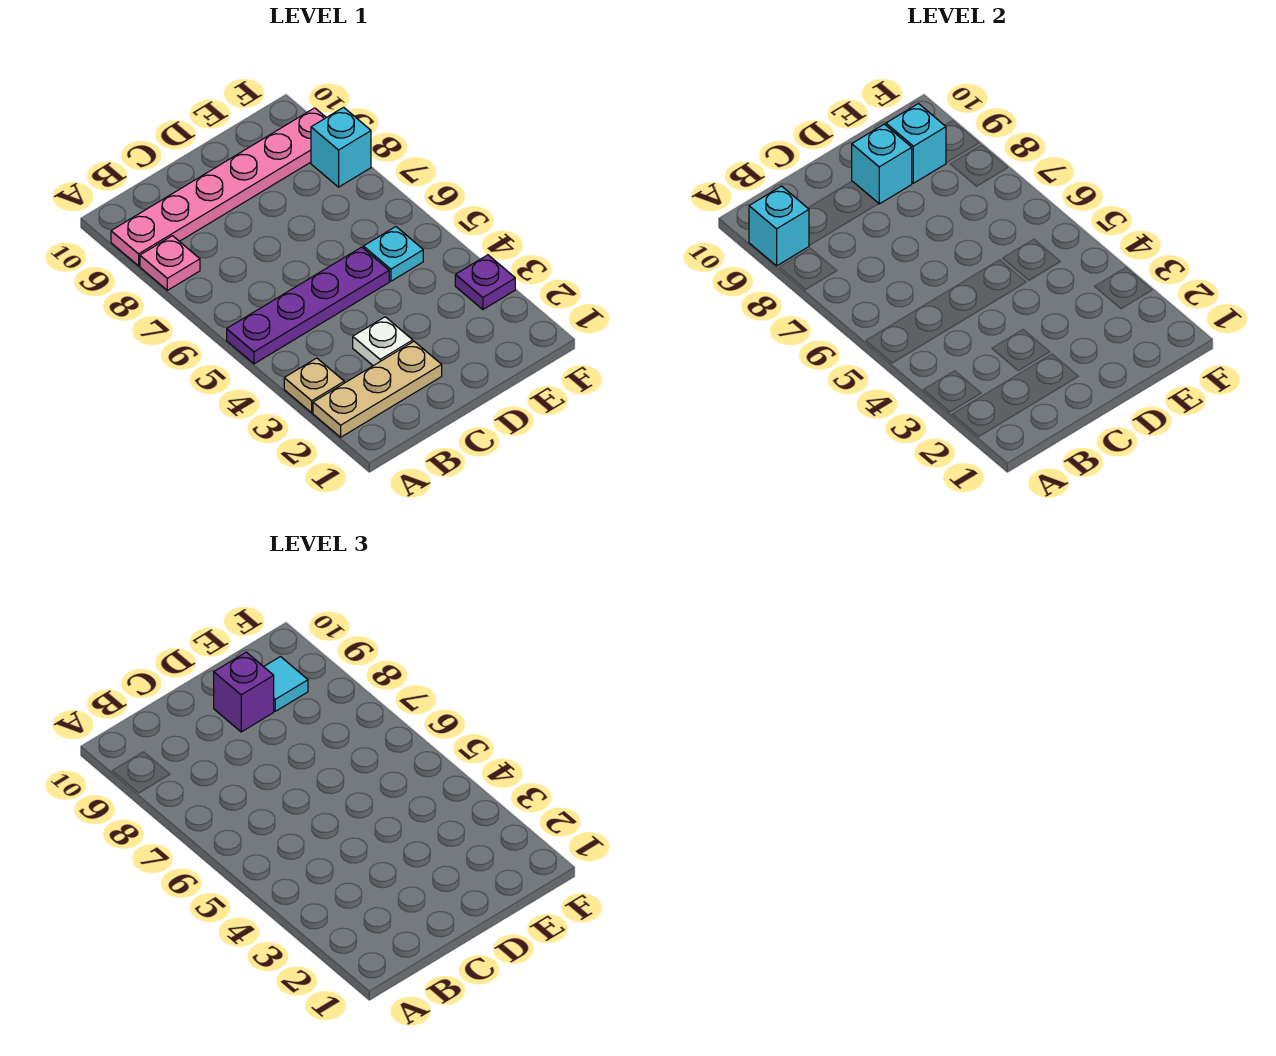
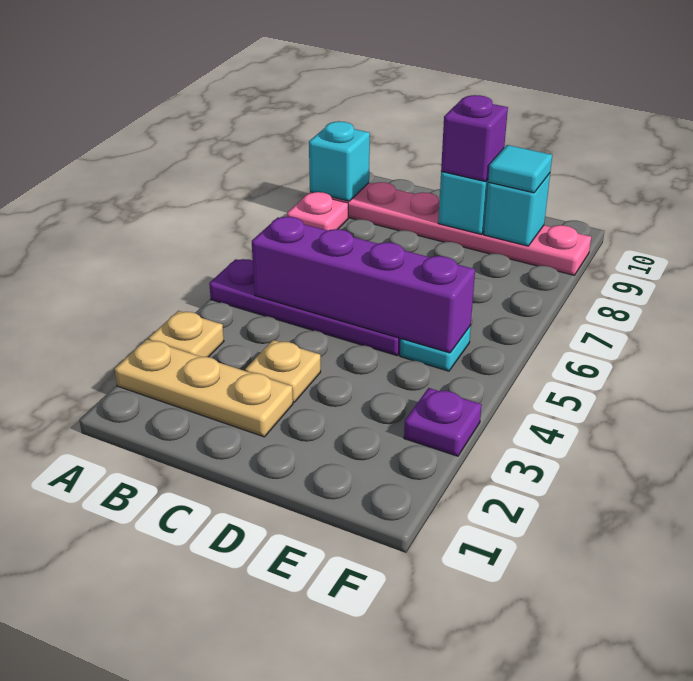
none -> purple brick B5:E5 level 2
white plate C3 level 1 -> tan plate C3 level 1
cyan brick F8 level 1 -> none

